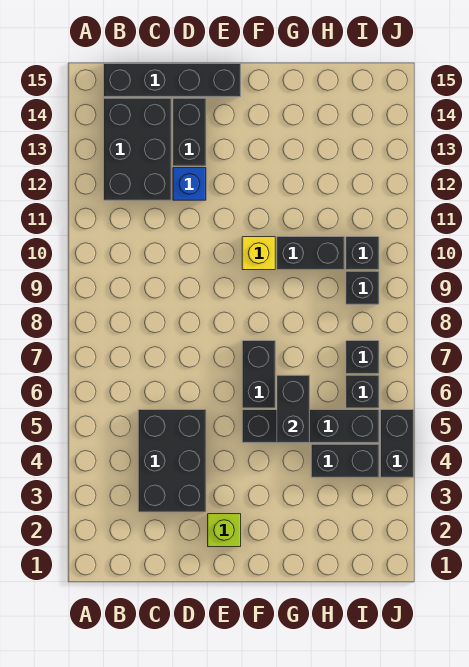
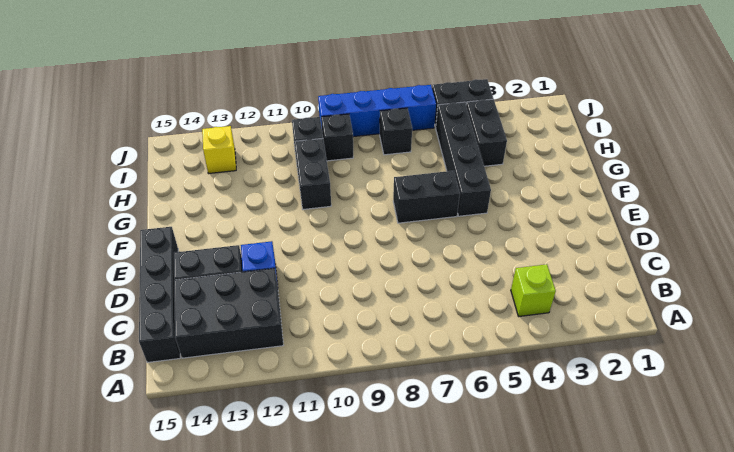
black brick C3:D5 level 1 -> none
lime brick E2 level 1 -> lime brick B4 level 1
yellow brick F10 level 1 -> yellow brick I13 level 1
black brick G5:G6 level 2 -> none
black brick I6 level 1 -> none
none -> blue brick J6:J9 level 1

